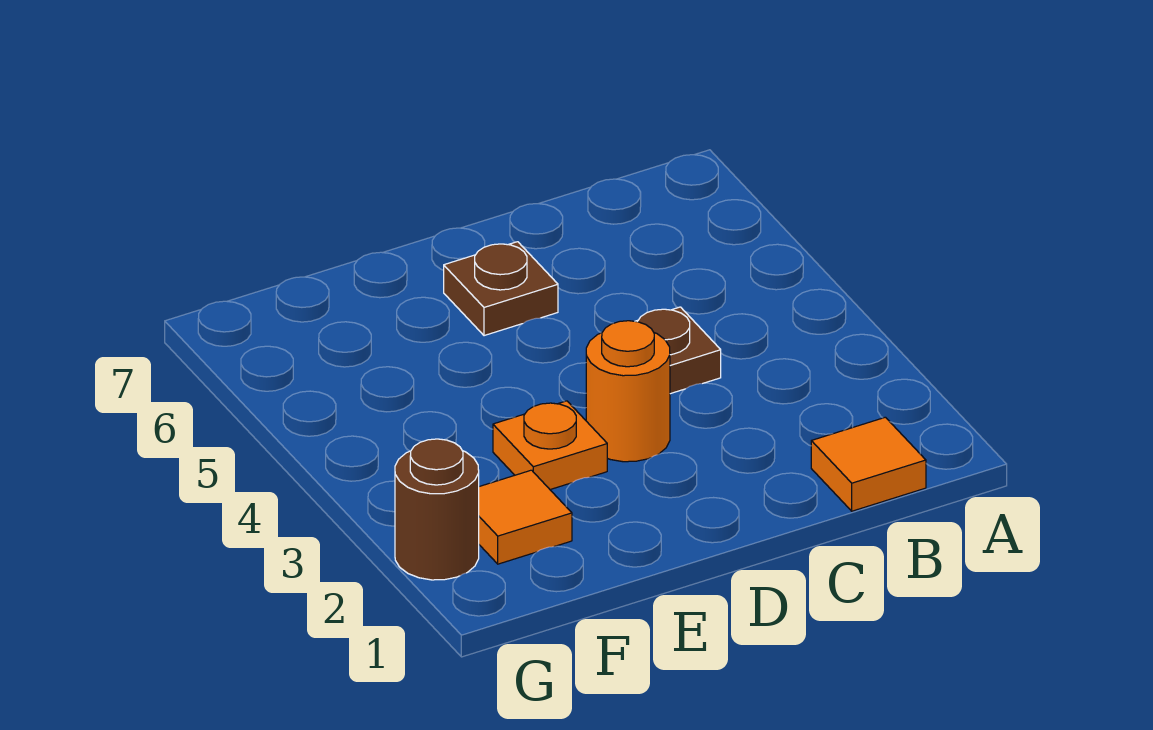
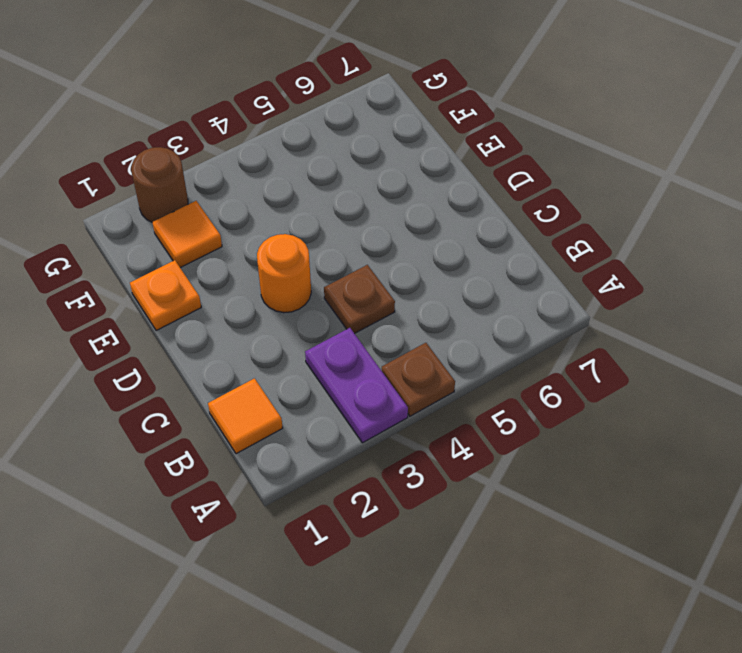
none -> purple plate A3:B3 level 1
brown plate D6 level 1 -> brown plate A4 level 1
orange plate E3 level 1 -> orange plate E1 level 1

